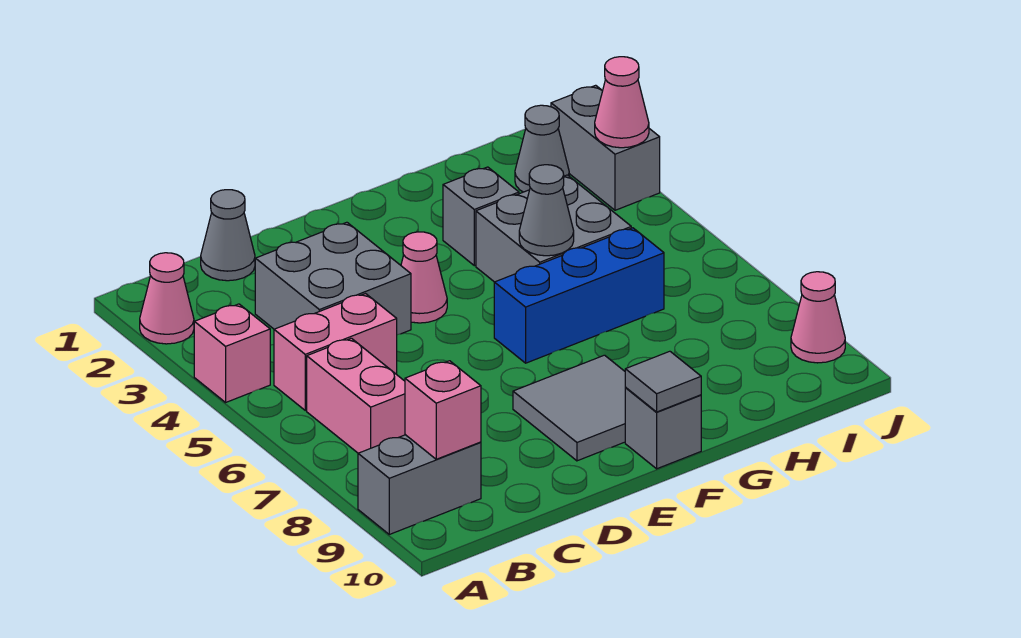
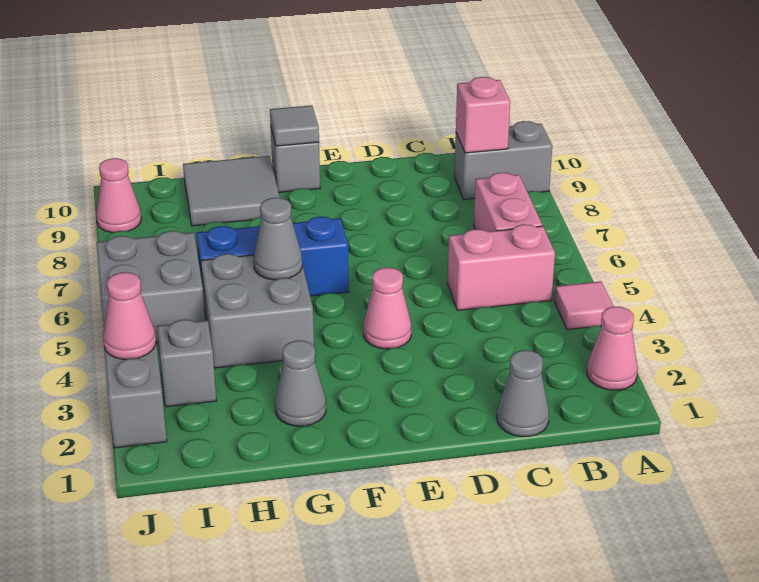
pink brick A4 level 1 -> pink tile A4 level 1
grey brick C3:D4 level 1 -> grey brick I5:J6 level 1
grey tile E8:F9 level 1 -> grey tile G9:H10 level 1
grey brick G3 level 1 -> grey brick I3 level 1
grey cone I2 level 1 -> grey cone G2 level 1

